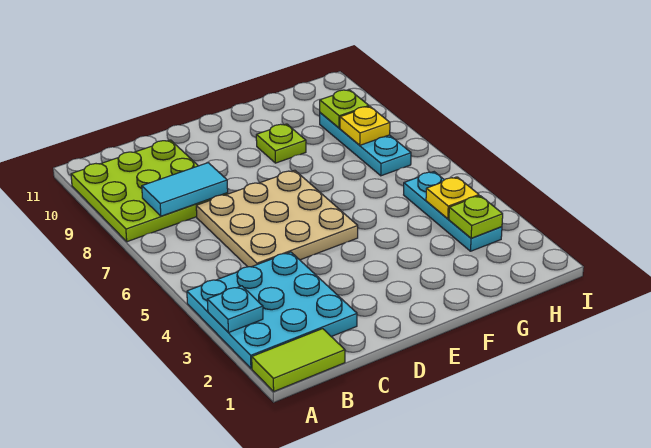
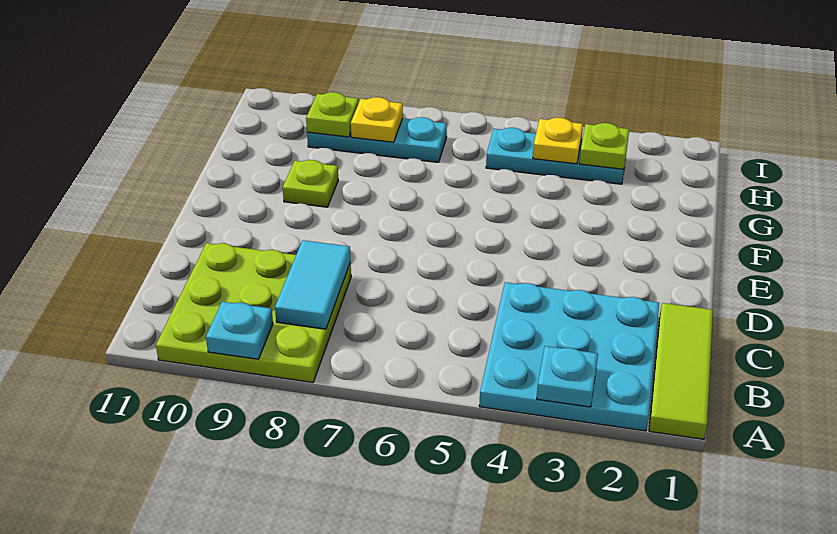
lime tile A1:B1 level 1 -> lime tile A1:C1 level 1
none -> cyan plate A9 level 2
tan plate C5:E7 level 1 -> none

